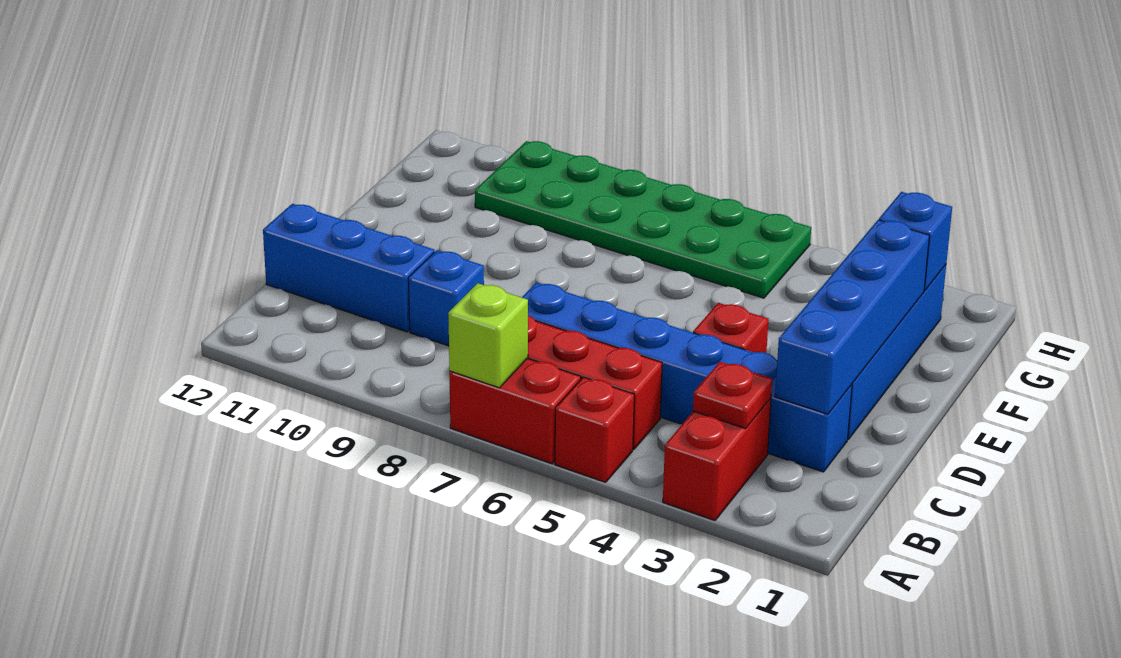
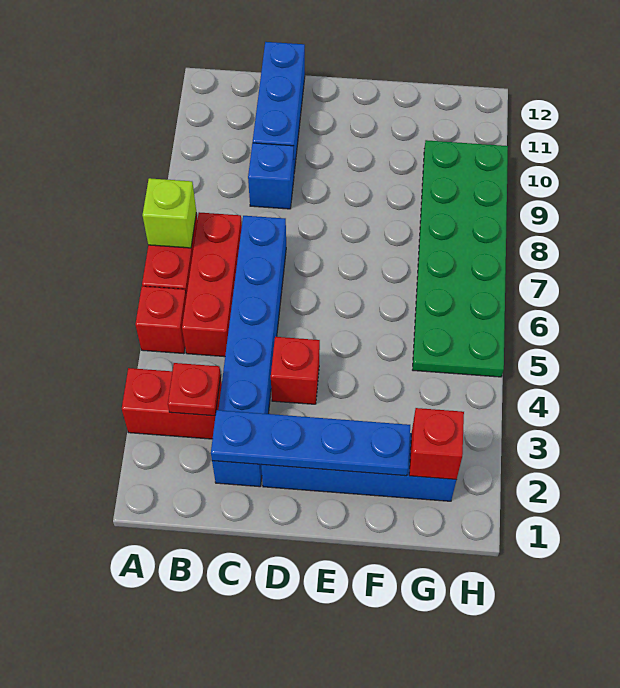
blue brick C2:F2 level 2 -> blue plate C2:F2 level 2
blue brick G2 level 2 -> red brick G2 level 2

